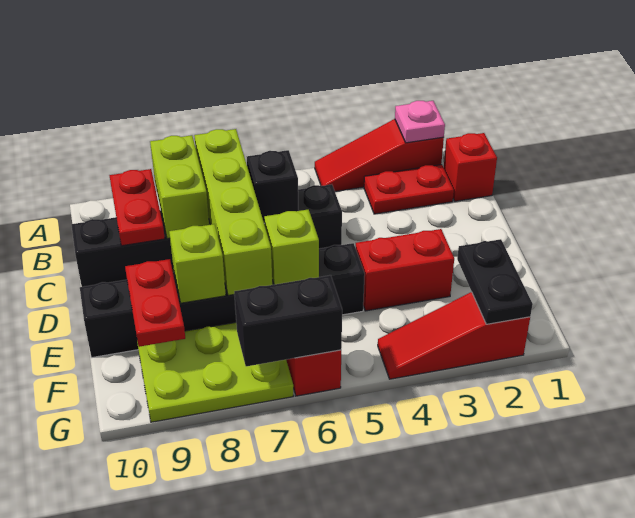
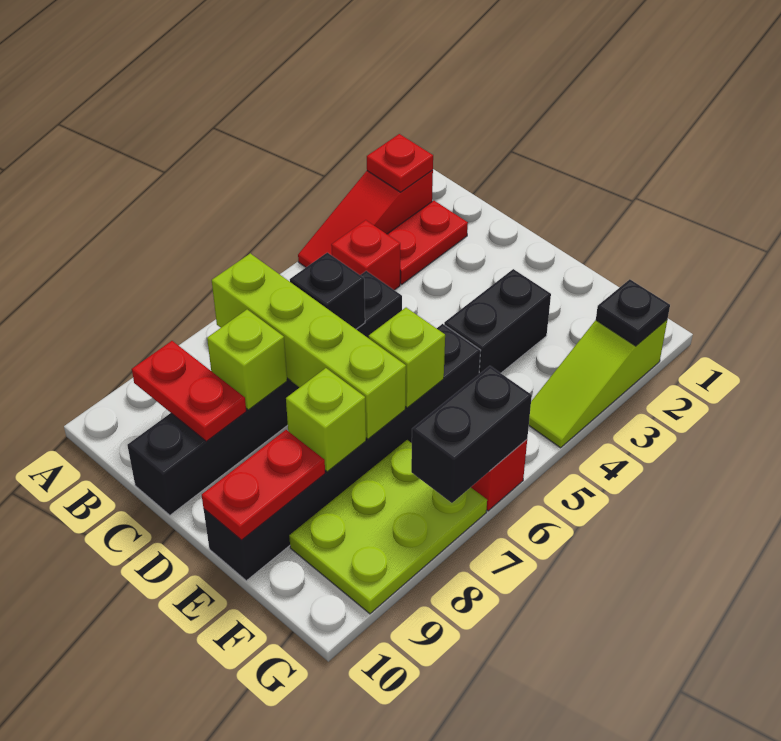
pink plate A2 level 2 -> red plate A2 level 2
red brick B1 level 1 -> red brick B4 level 1
lime brick B8:C8 level 2 -> lime brick C8 level 2
red brick E3:E4 level 1 -> black brick E3:E4 level 1
red plate E9:F9 level 2 -> red plate E9:E10 level 2
black plate F2:G2 level 2 -> black plate G2 level 2
red slope G2:G4 level 1 top 2 -> lime slope G2:G4 level 1 top 2

